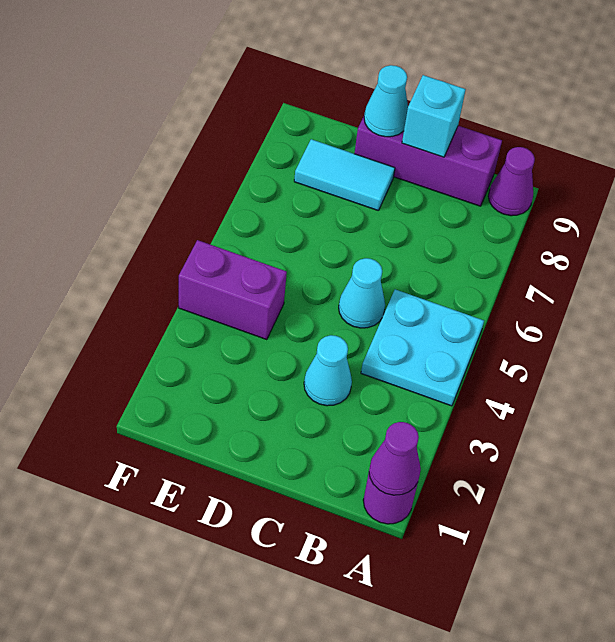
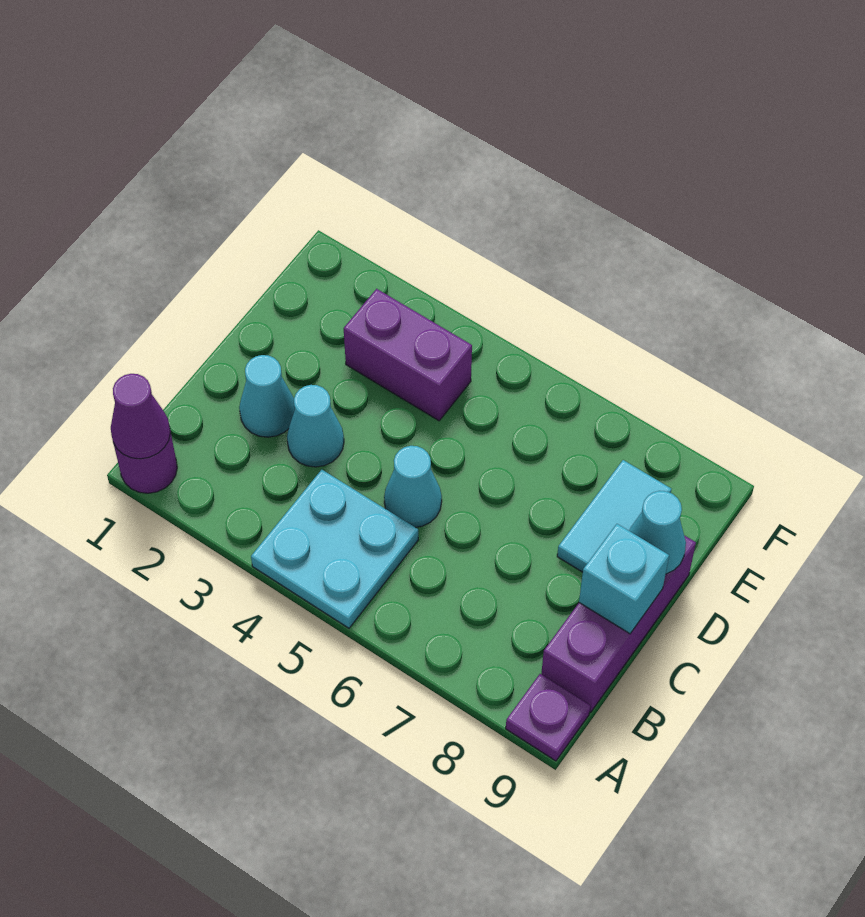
purple cone A9 level 1 -> purple plate A9 level 1
none -> cyan cone C2 level 1
purple brick E4:F4 level 1 -> purple brick E3:E4 level 1

